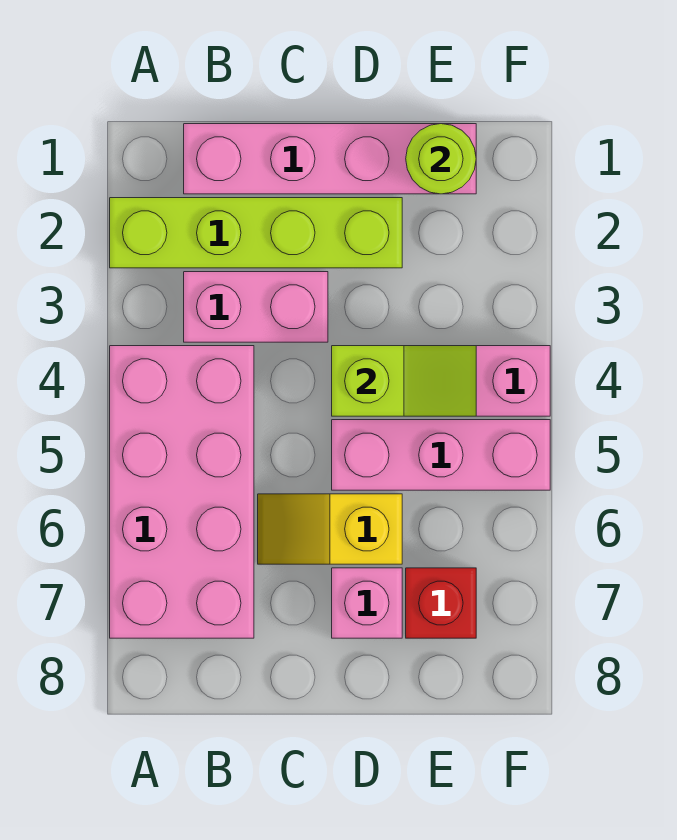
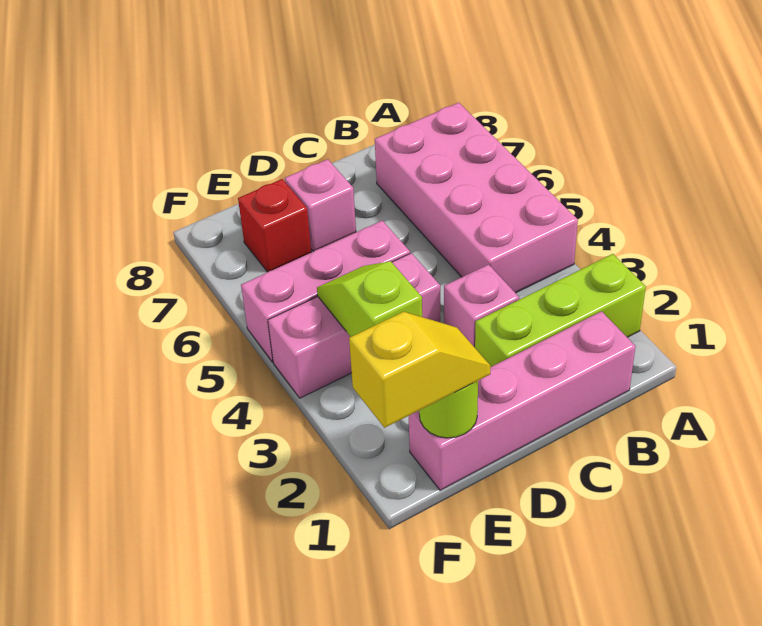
lime brick A2:D2 level 1 -> lime brick A2:C2 level 1
pink brick B3:C3 level 1 -> pink brick C3 level 1
yellow slope C6:D6 level 1 top D -> yellow slope E1:F1 level 3 top F
lime slope D4:E4 level 2 top D -> lime slope E3:E4 level 2 top 3

